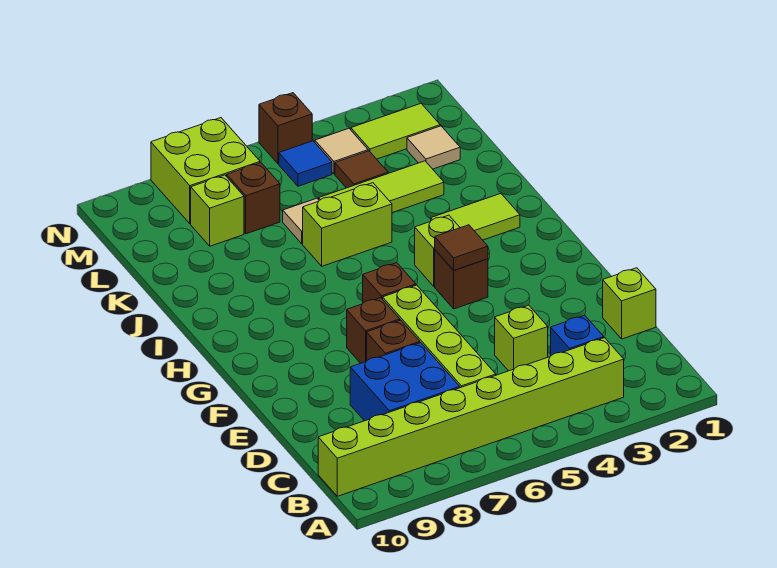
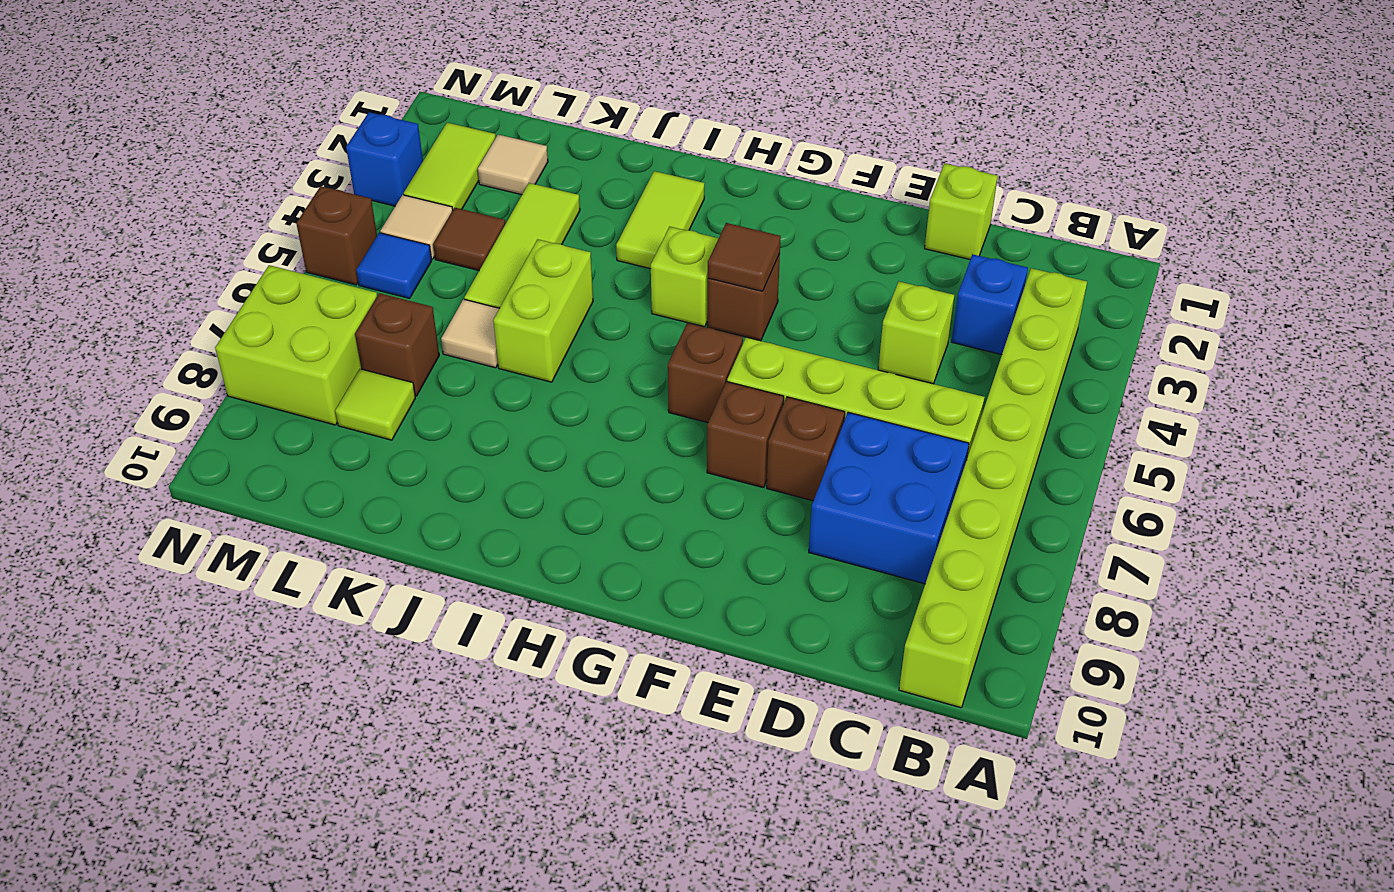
lime brick L8 level 1 -> lime tile L8 level 1
none -> blue brick N3 level 1

